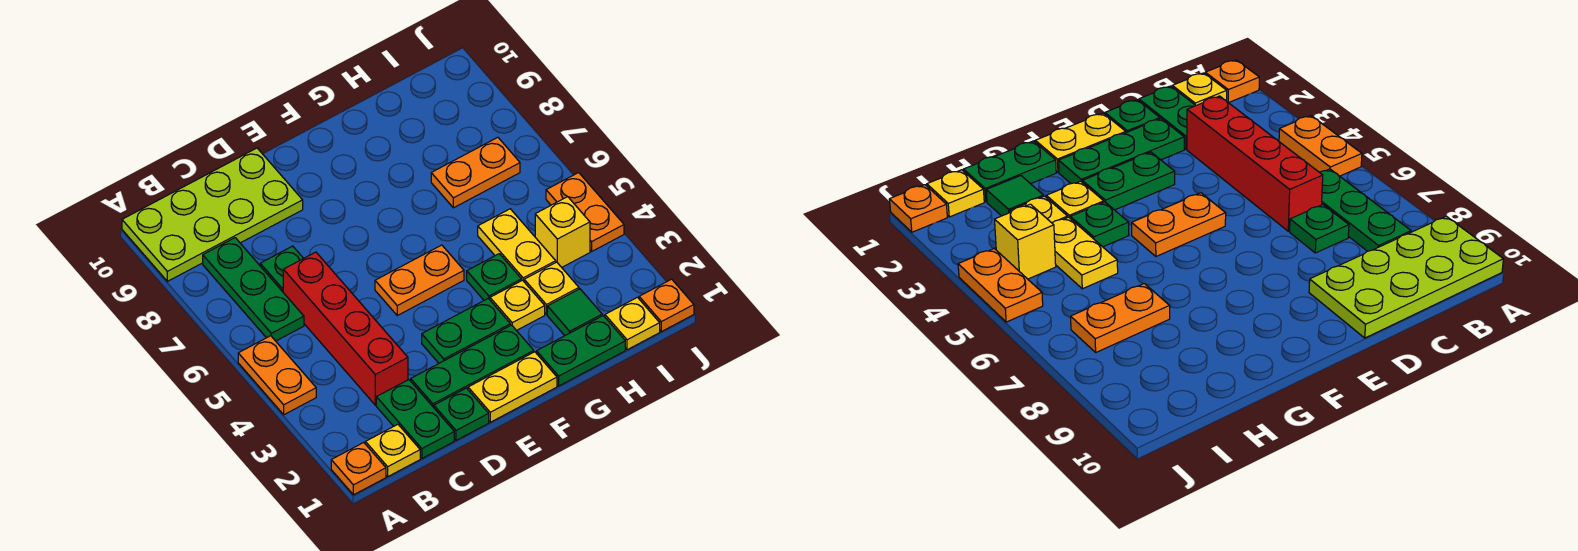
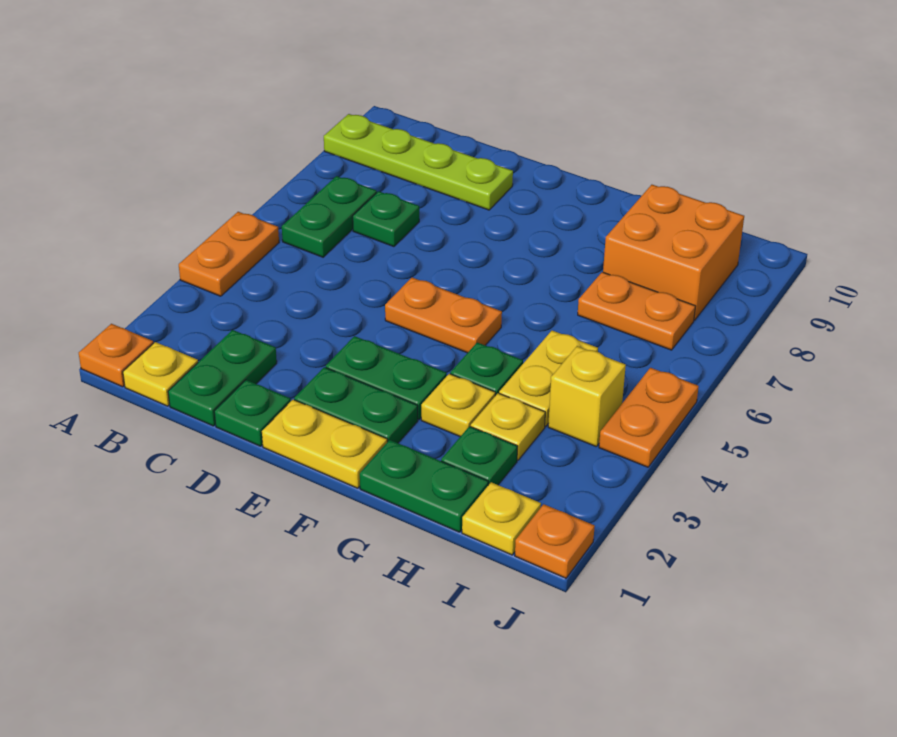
lime plate A9:D10 level 1 -> lime plate A9:D9 level 1
green plate B6:B8 level 1 -> green plate B6:B7 level 1
red brick C3:C6 level 1 -> none
green plate D2:F2 level 1 -> green plate E2:F2 level 1
green tile H2 level 1 -> green plate H2 level 1
none -> orange brick H8:I9 level 1

